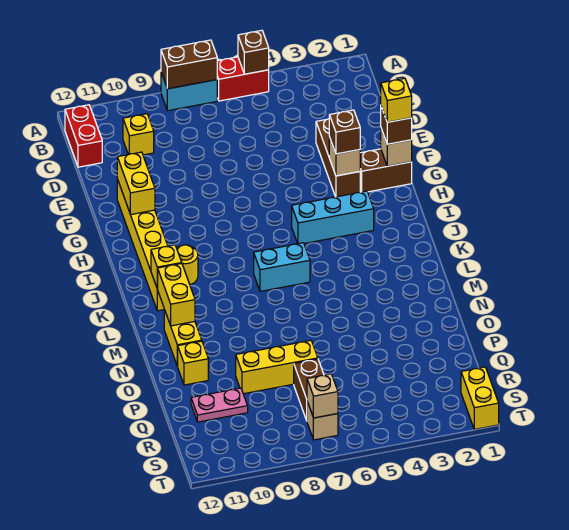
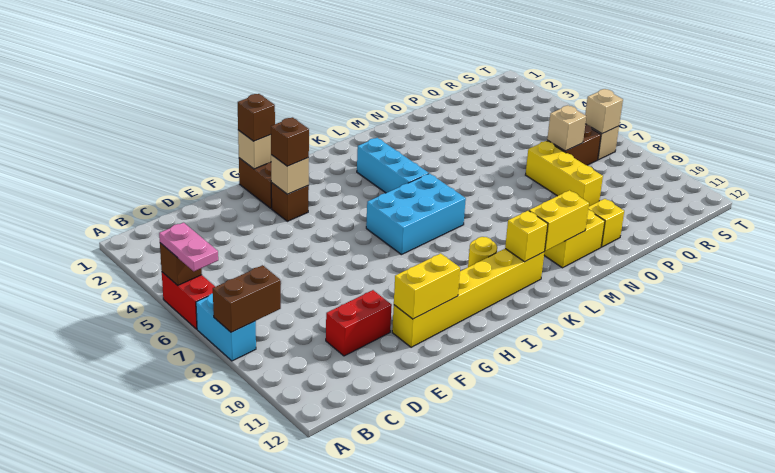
brown brick A7:A8 level 2 -> brown brick A8:B8 level 2
red brick B12:C12 level 1 -> red brick D10:E10 level 1
yellow brick C10 level 1 -> none
brown brick E3:G3 level 1 -> brown brick G3 level 1
yellow brick G1 level 4 -> none
cyan brick I3:I5 level 1 -> cyan brick K3:K5 level 1
cyan brick K6:K7 level 1 -> cyan brick I6:K7 level 1
none -> tan brick Q7 level 2
pink plate Q10:Q11 level 1 -> pink plate A5:A6 level 3
yellow brick S1:T1 level 1 -> none

